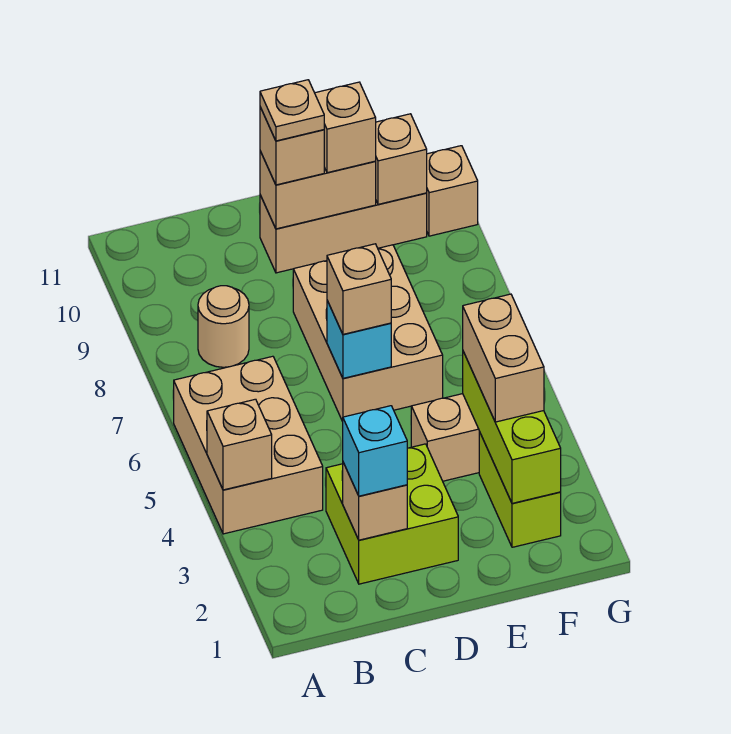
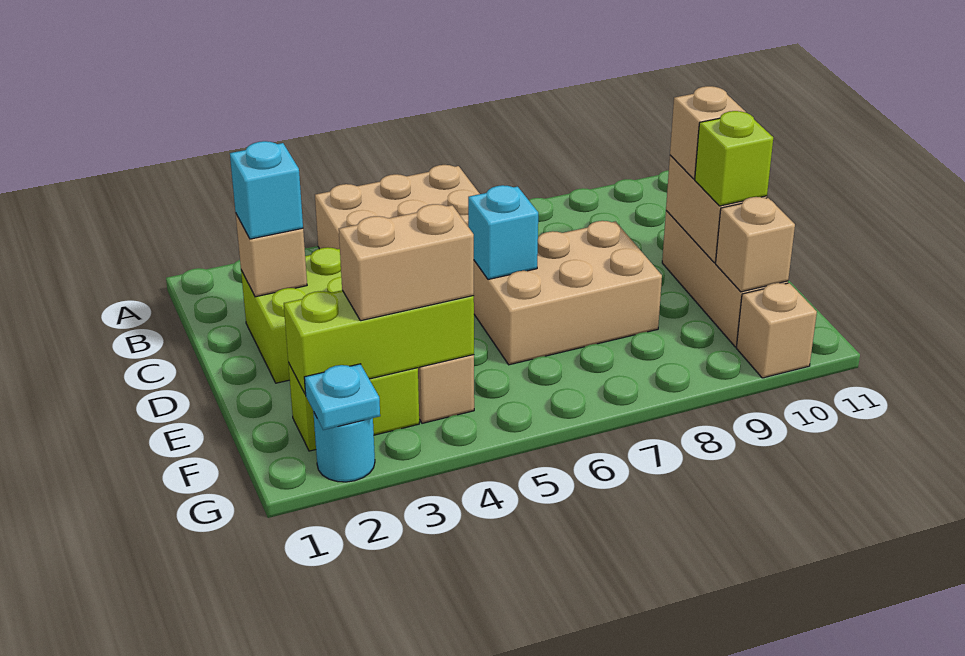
tan brick A4 level 2 -> none
tan round brick B8 level 1 -> none
tan brick D6 level 3 -> none
tan plate D10 level 4 -> none
tan brick E10 level 3 -> lime brick E10 level 3
none -> cyan round brick G2 level 1
none -> cyan plate G2 level 2

